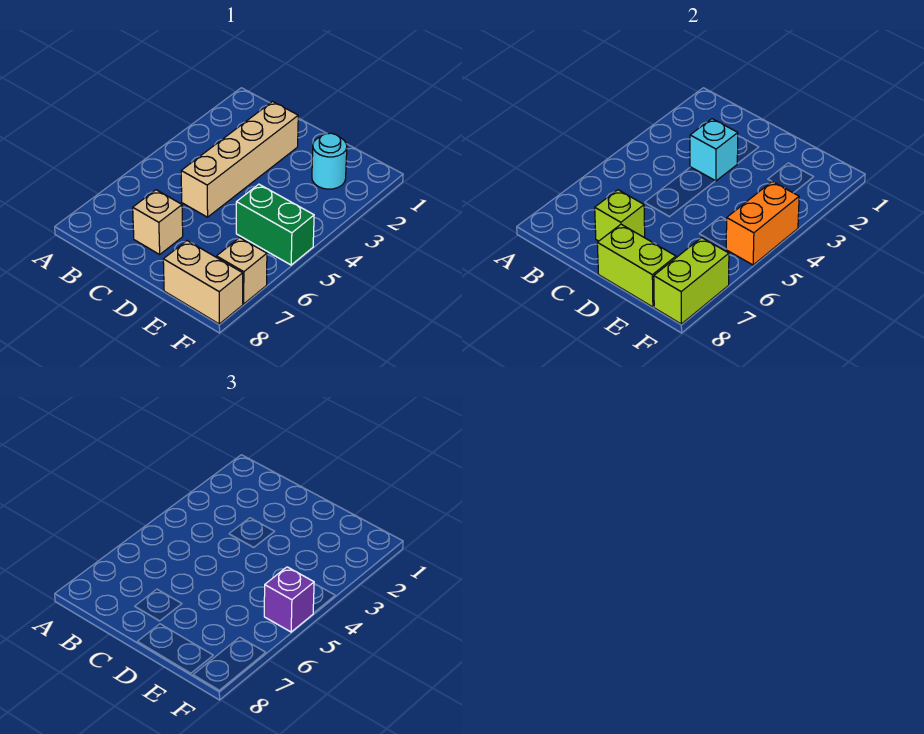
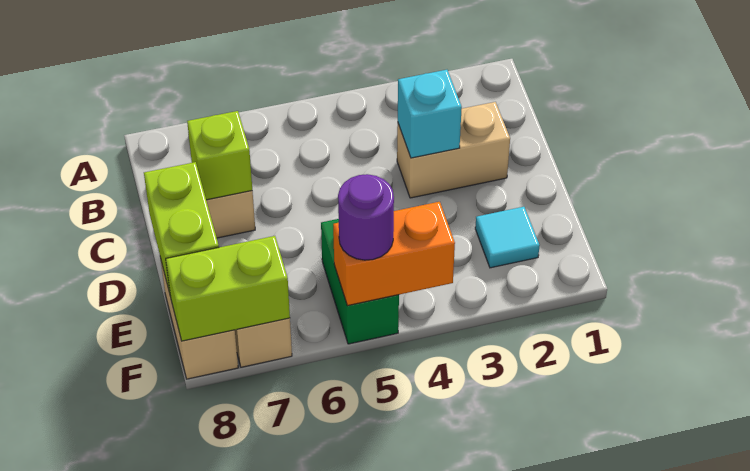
tan brick C2:C5 level 1 -> tan brick C2:C3 level 1
cyan round brick E2 level 1 -> cyan tile E2 level 1
purple brick F5 level 3 -> purple round brick F5 level 3

